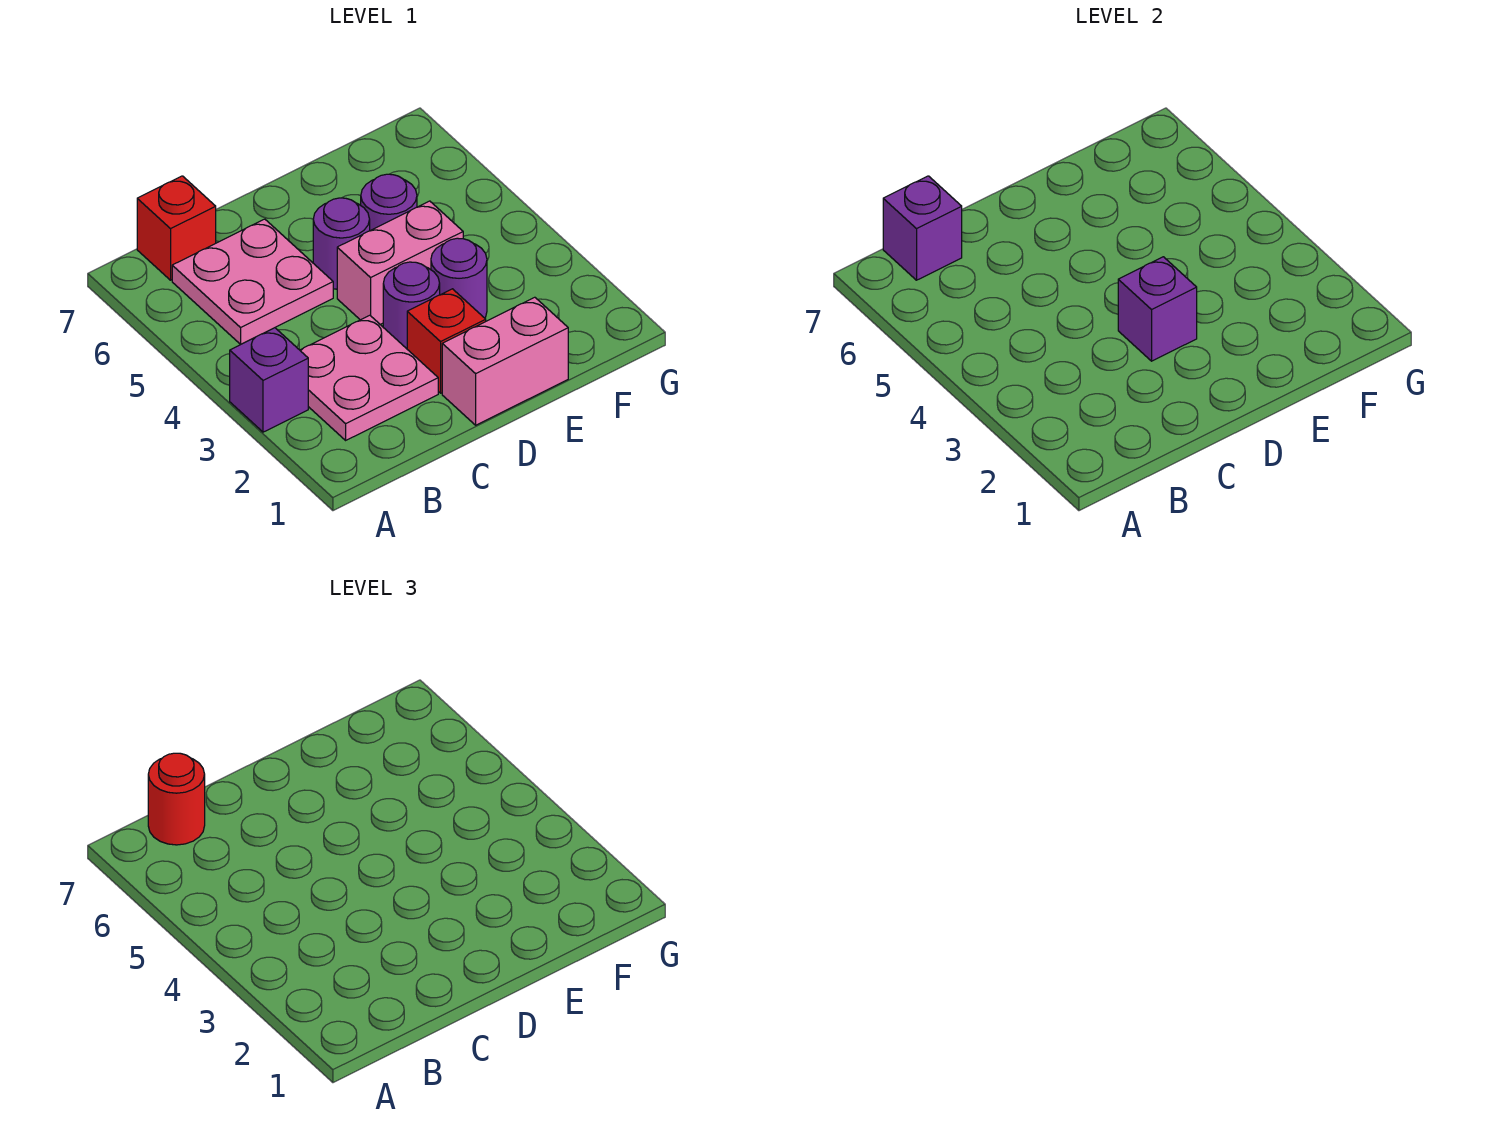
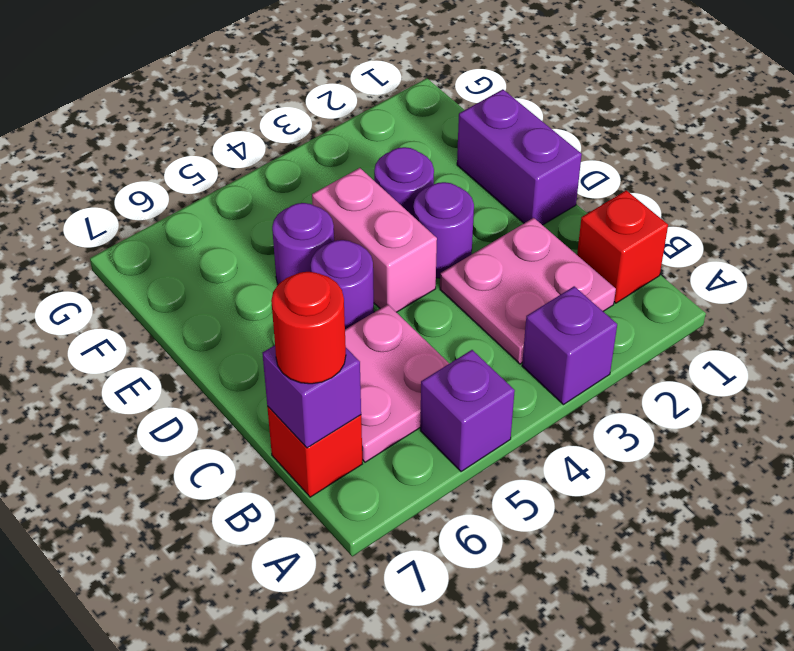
pink brick D1:E1 level 1 -> purple brick D1:E1 level 1
red brick D2 level 1 -> red brick B1 level 1
purple brick D3 level 2 -> purple brick A5 level 1

